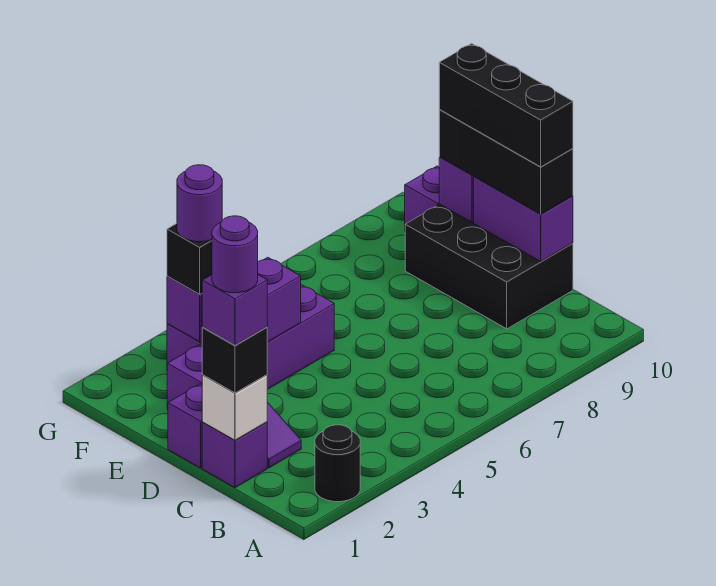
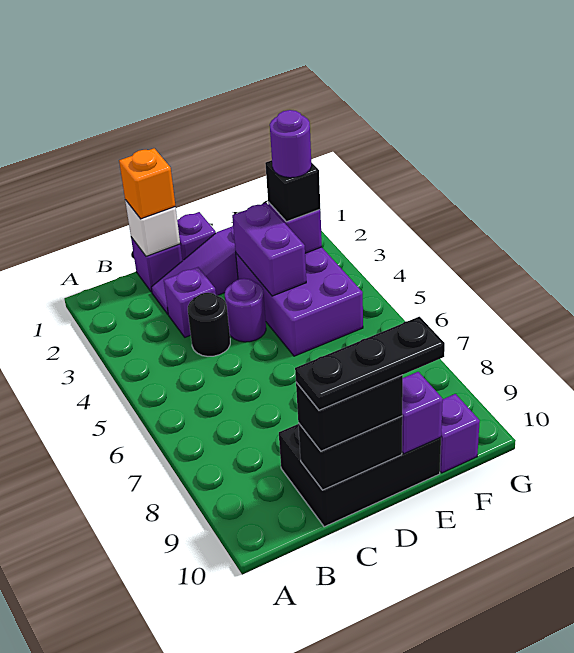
black round brick A2 level 1 -> black round brick C4 level 1
black brick C1 level 3 -> orange brick C1 level 3
purple brick C1 level 4 -> purple brick C3 level 1
purple round brick C1 level 5 -> purple round brick D4 level 1
purple brick C10:D10 level 2 -> black brick C10:D10 level 2
black brick C10:E10 level 3 -> black brick C10:D10 level 3
black brick C10:E10 level 4 -> black plate C10:E10 level 4

